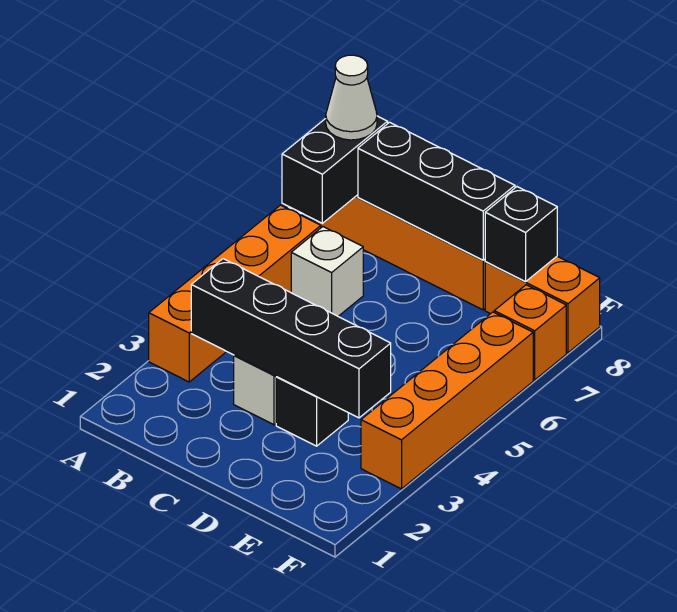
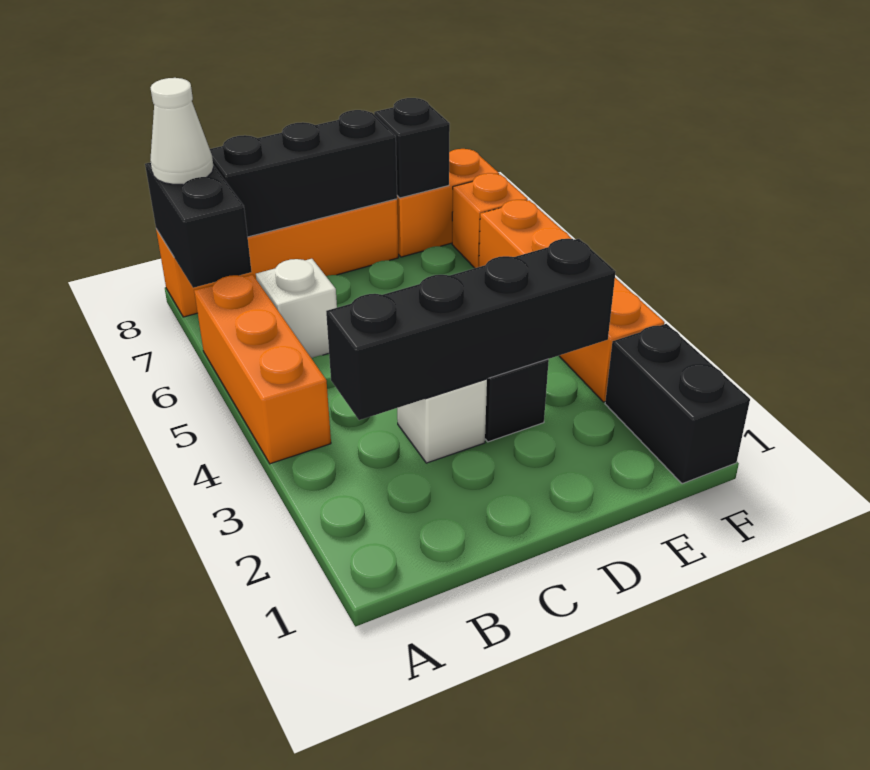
orange brick A3:A6 level 1 -> orange brick A4:A6 level 1
none -> black brick F1:F2 level 1

